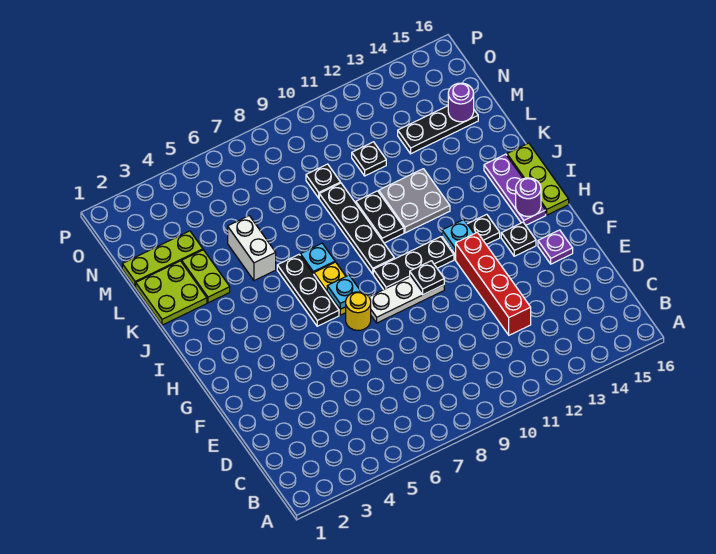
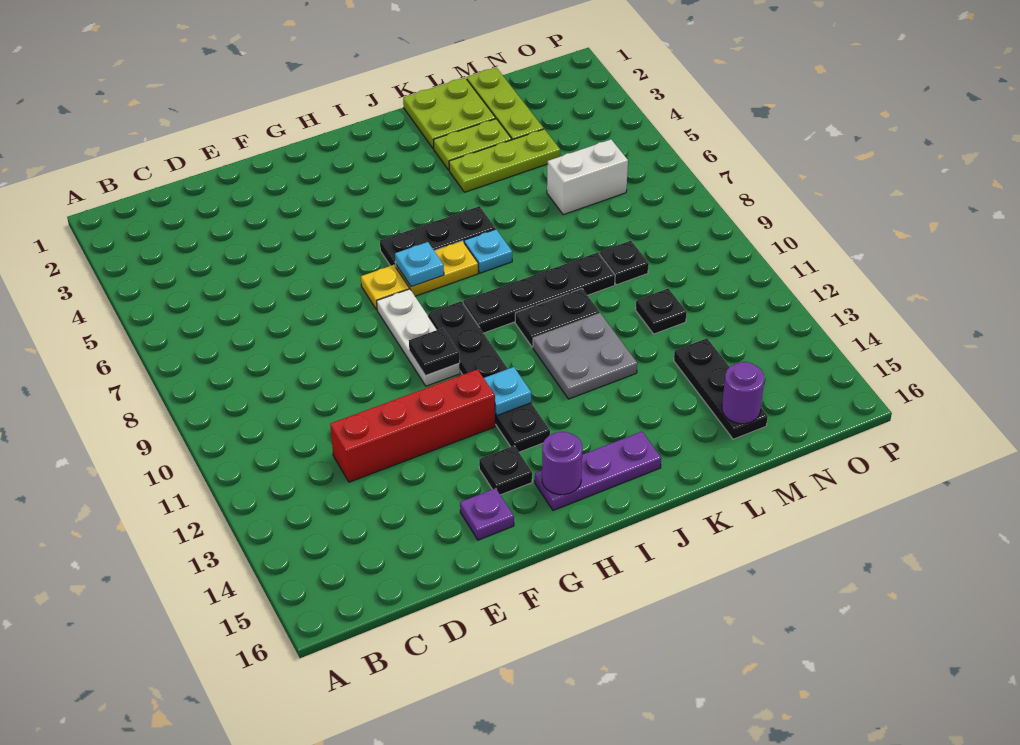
yellow round brick G7 level 1 -> yellow plate G7 level 1
lime plate H16:J16 level 1 -> lime plate K4:M4 level 1
white brick K5:L5 level 1 -> white brick M6:N6 level 1

